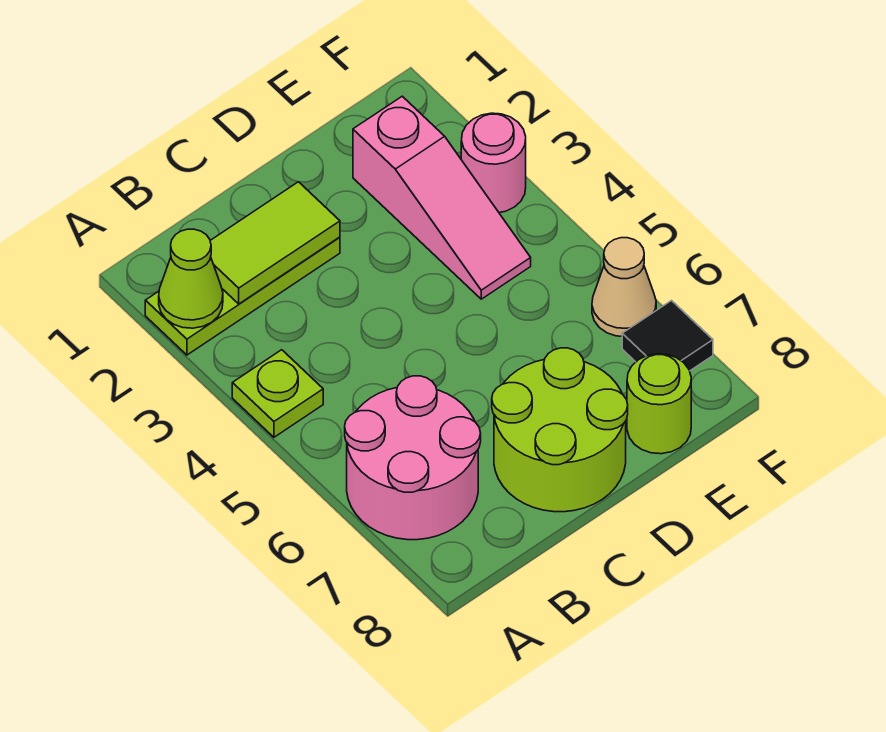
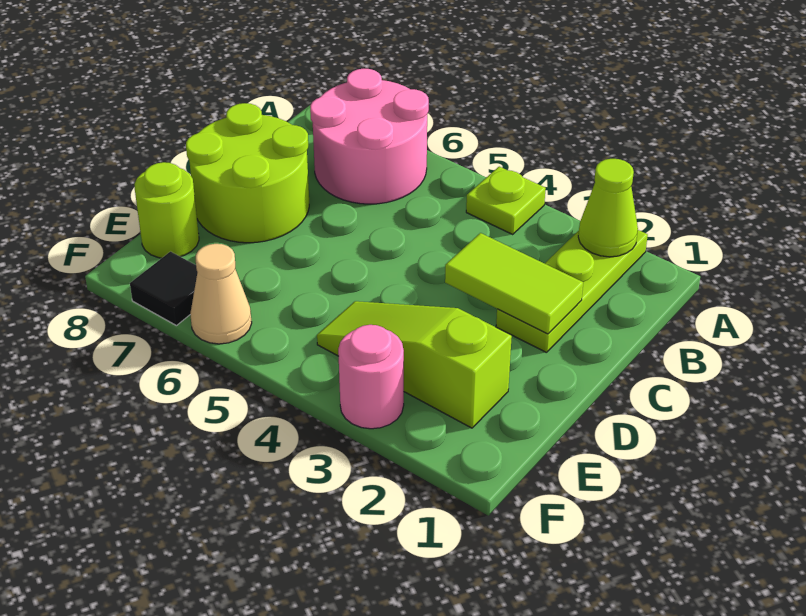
lime tile B2:C2 level 2 -> lime tile C2:C3 level 2
pink slope E2:E4 level 1 top 2 -> lime slope E2:E4 level 1 top 2

